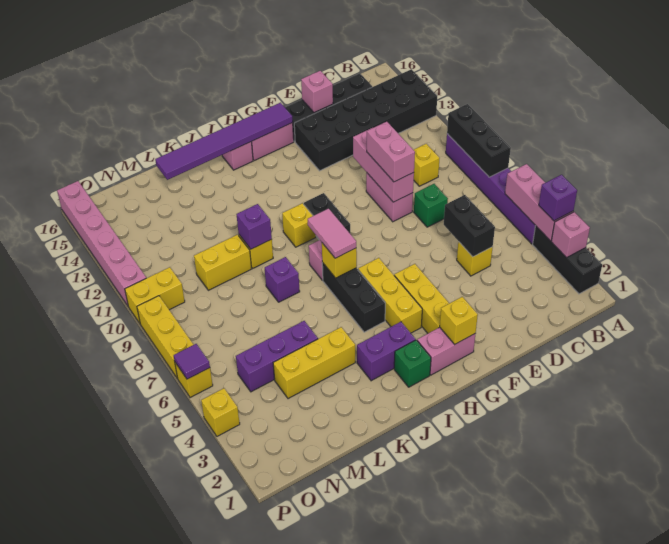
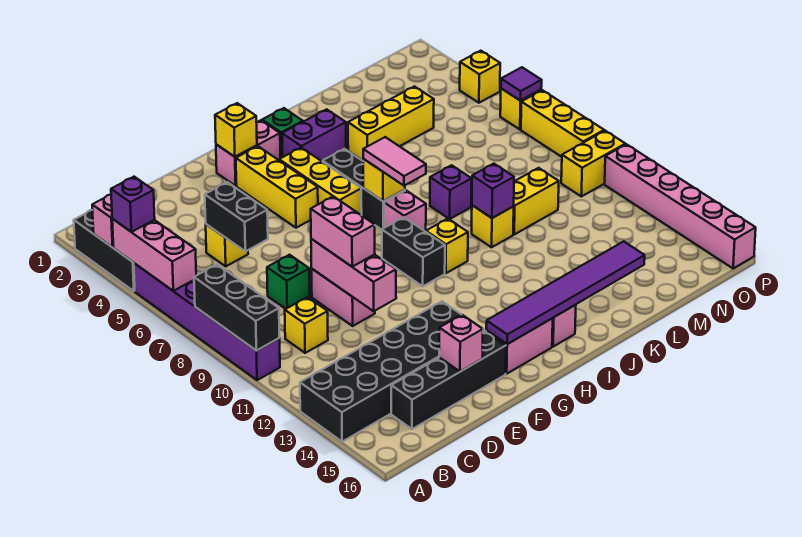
purple brick L5:N5 level 1 -> none

